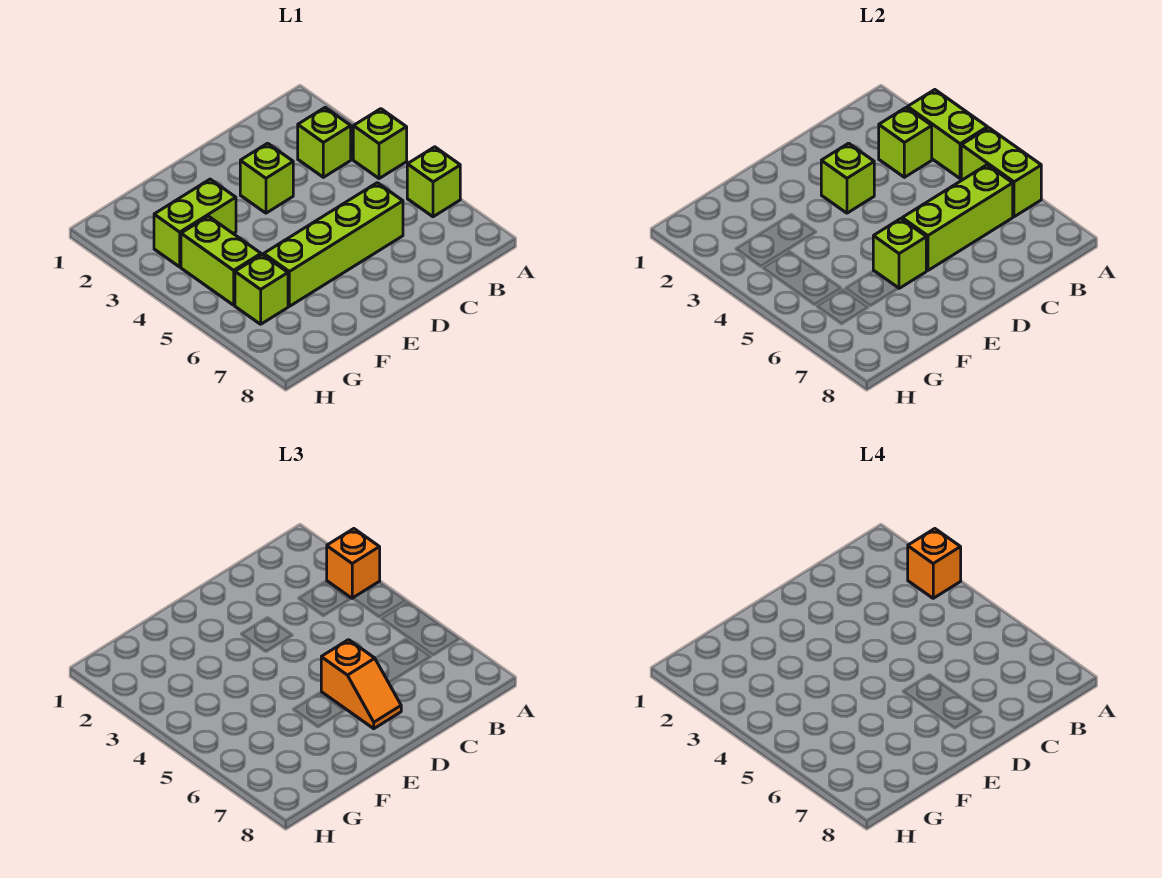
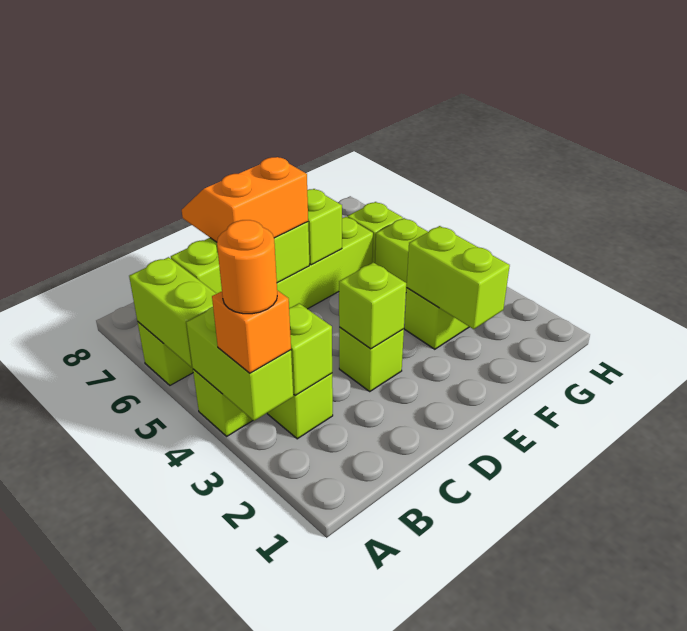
orange brick A3 level 4 -> orange round brick A3 level 4
orange slope D6:D7 level 3 top 6 -> orange slope C6:D7 level 3 top 6
none -> lime brick F2:F3 level 2

